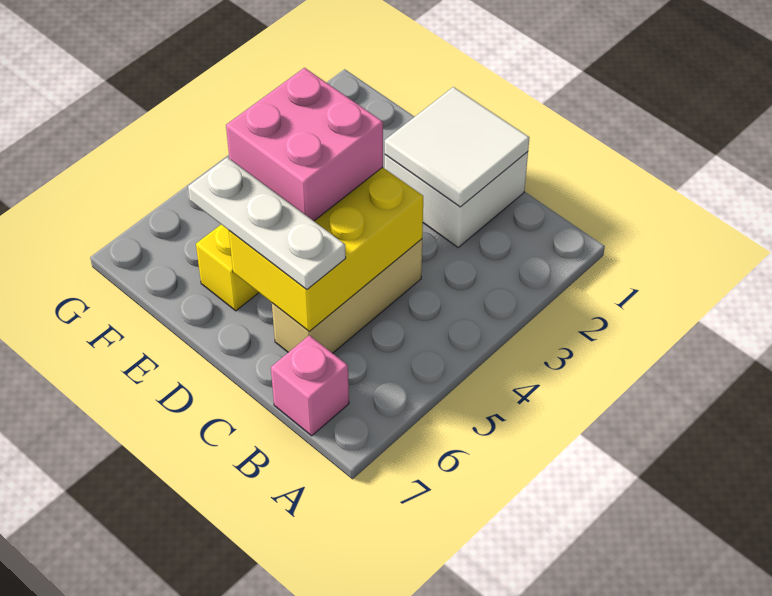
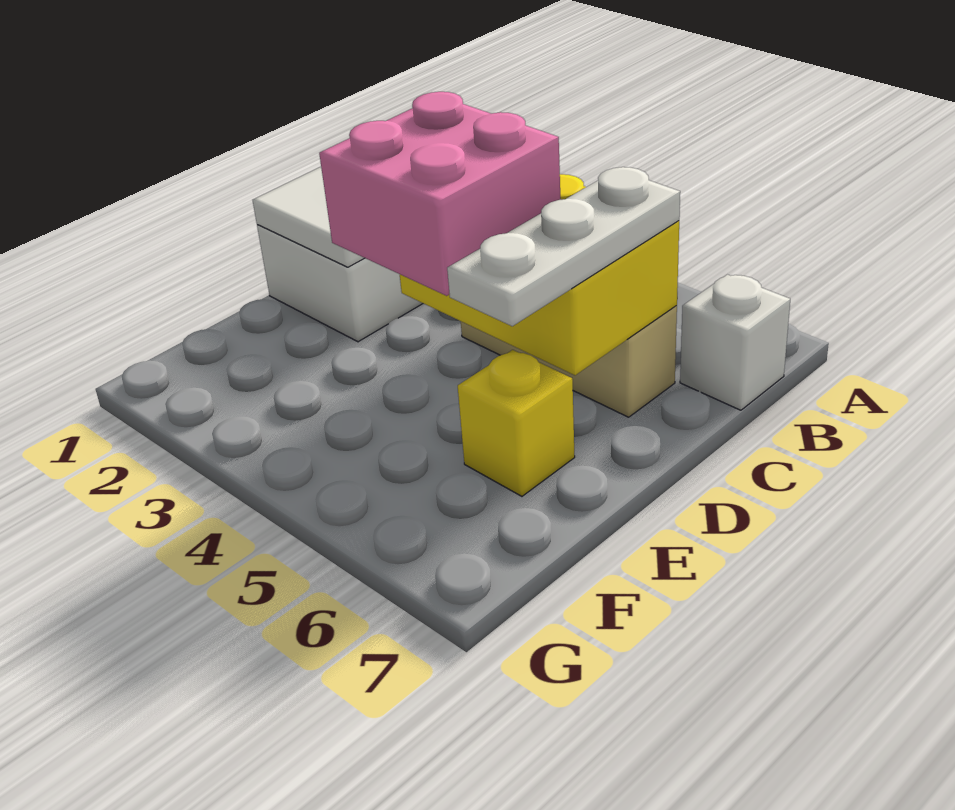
pink brick B7 level 1 -> white brick B7 level 1

